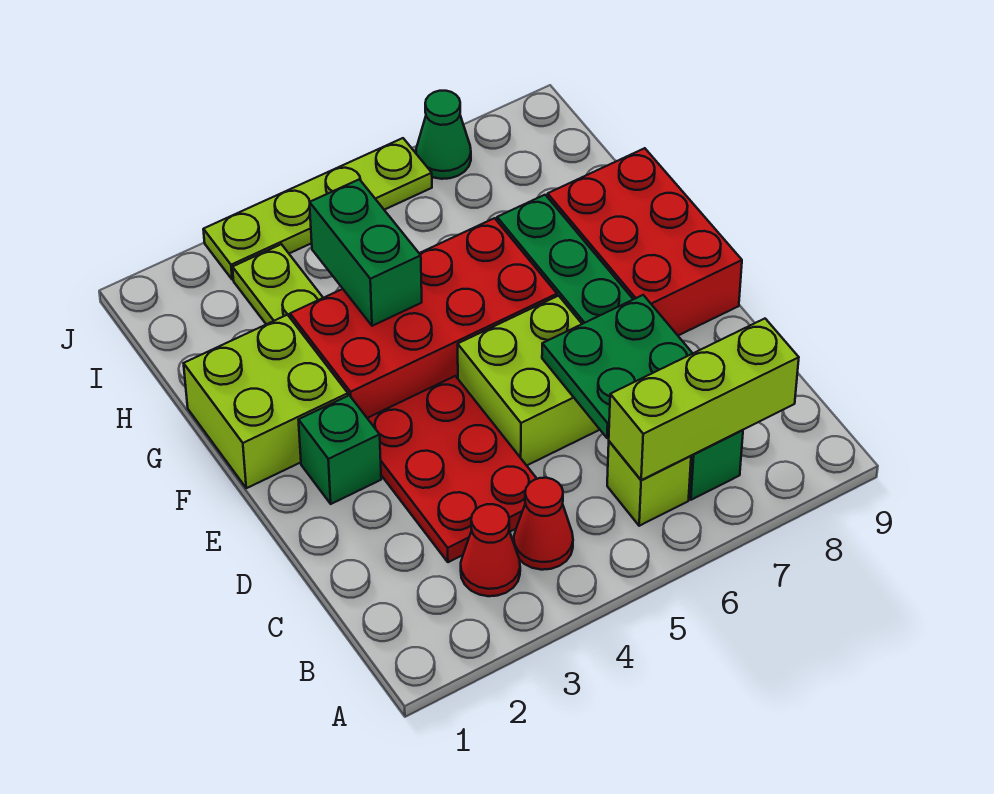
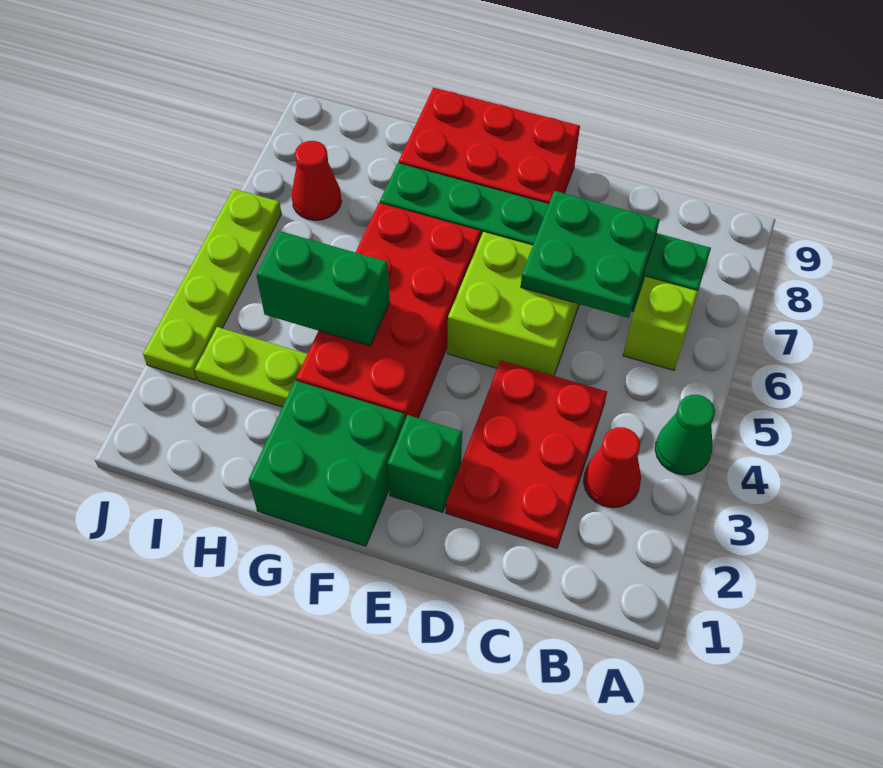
red cone B4 level 1 -> red cone I7 level 1
lime brick B6:B8 level 2 -> none
red plate C3:E4 level 1 -> red plate C2:D4 level 1
lime brick F1:G2 level 1 -> green brick F1:G2 level 1
green cone J7 level 1 -> green cone A4 level 1

